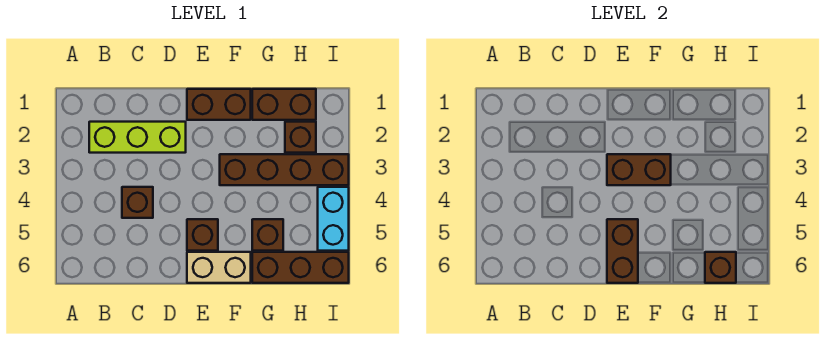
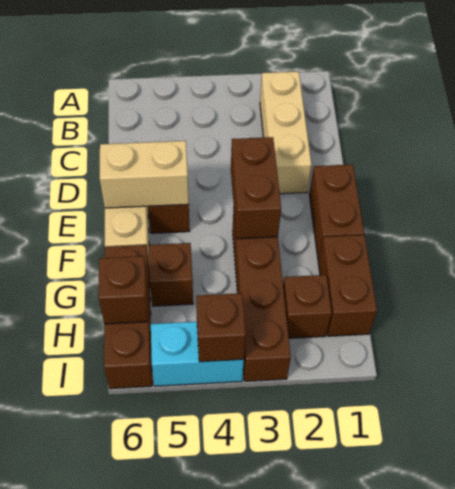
lime brick B2:D2 level 1 -> tan brick B2:D2 level 1
brown brick C4 level 1 -> brown brick I4 level 2
brown brick E5:E6 level 2 -> tan brick E5:E6 level 2

